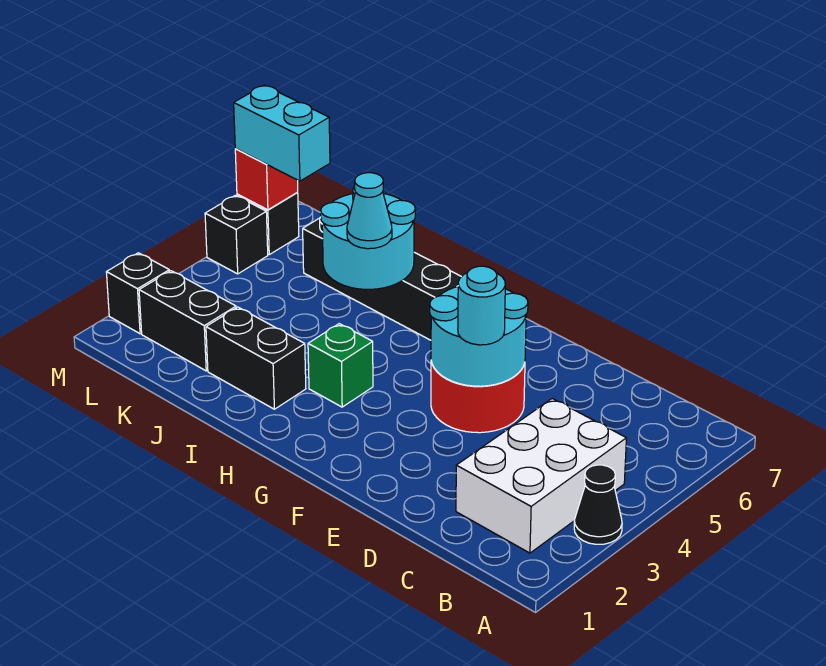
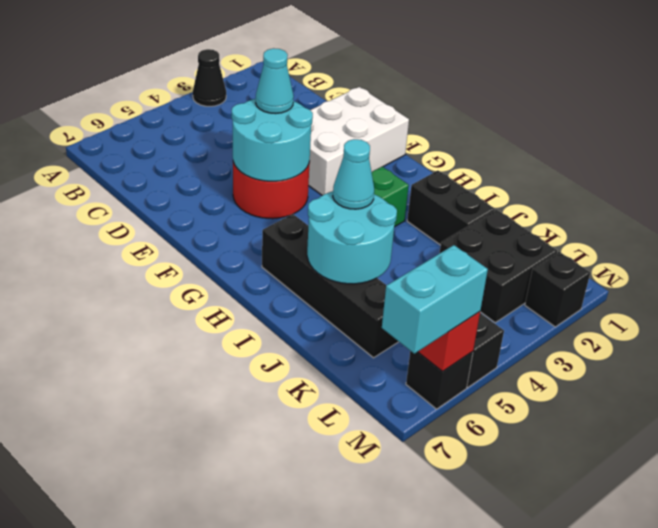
white brick B2:C4 level 1 -> white brick E1:F3 level 1
cyan round brick E4 level 3 -> cyan cone E4 level 3
black brick K2:L2 level 1 -> black brick K2:L3 level 1
cyan brick L6:M6 level 3 -> cyan brick M6:M7 level 3

